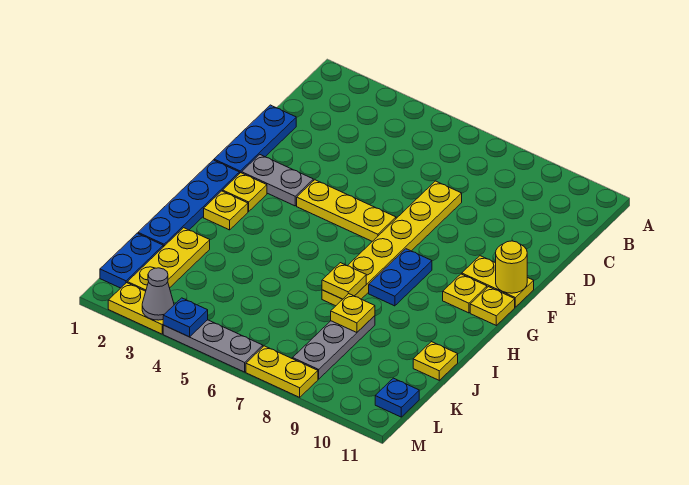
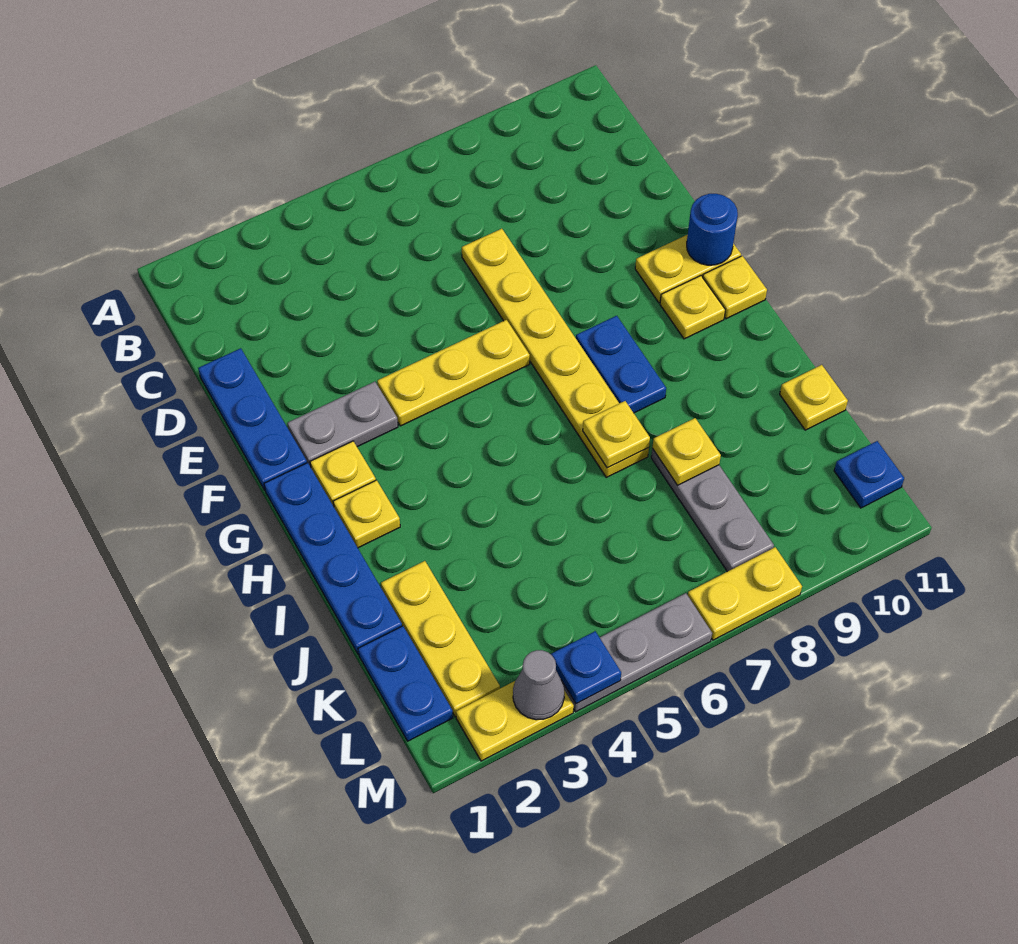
yellow round brick F11 level 2 -> blue round brick F11 level 2

